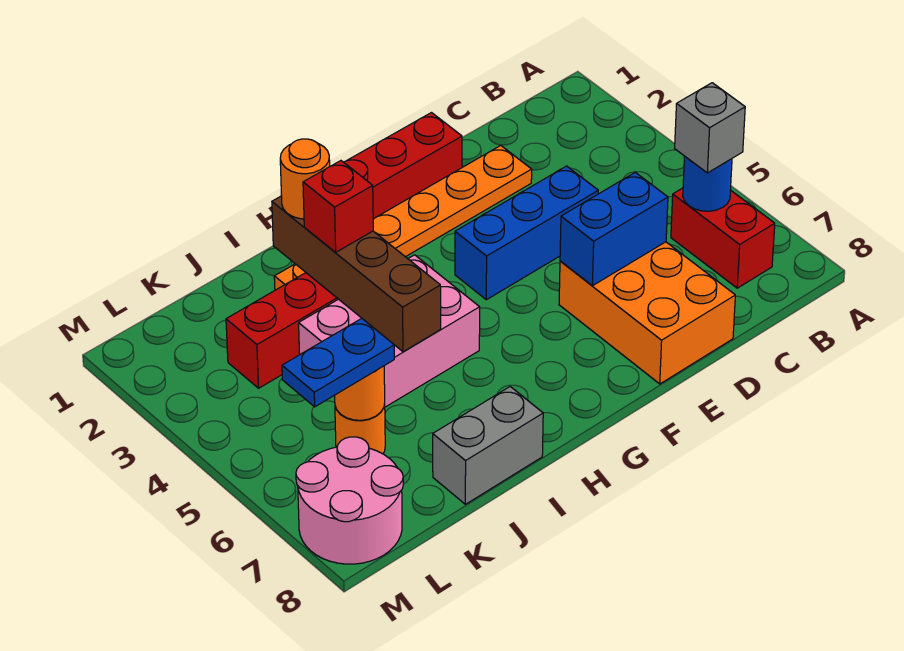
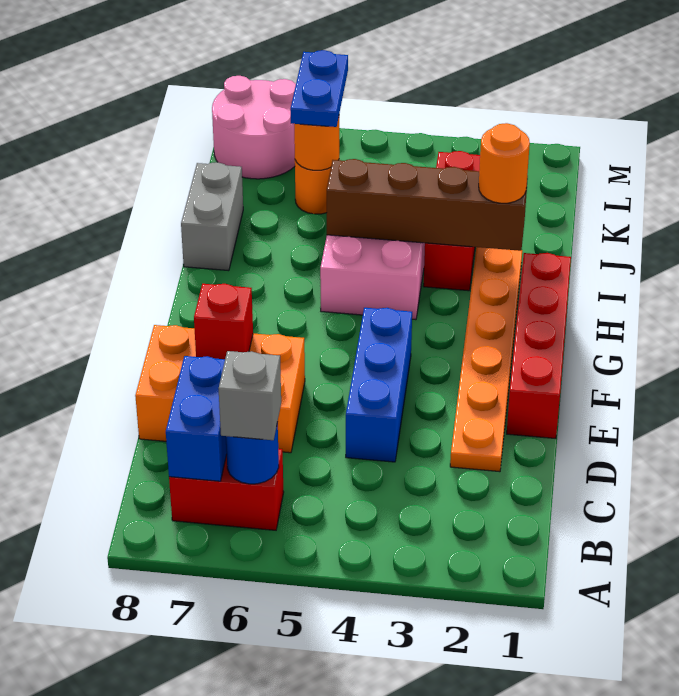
blue brick D6:E6 level 2 -> blue brick B7:C7 level 2
red brick I3 level 3 -> red brick E7 level 2

